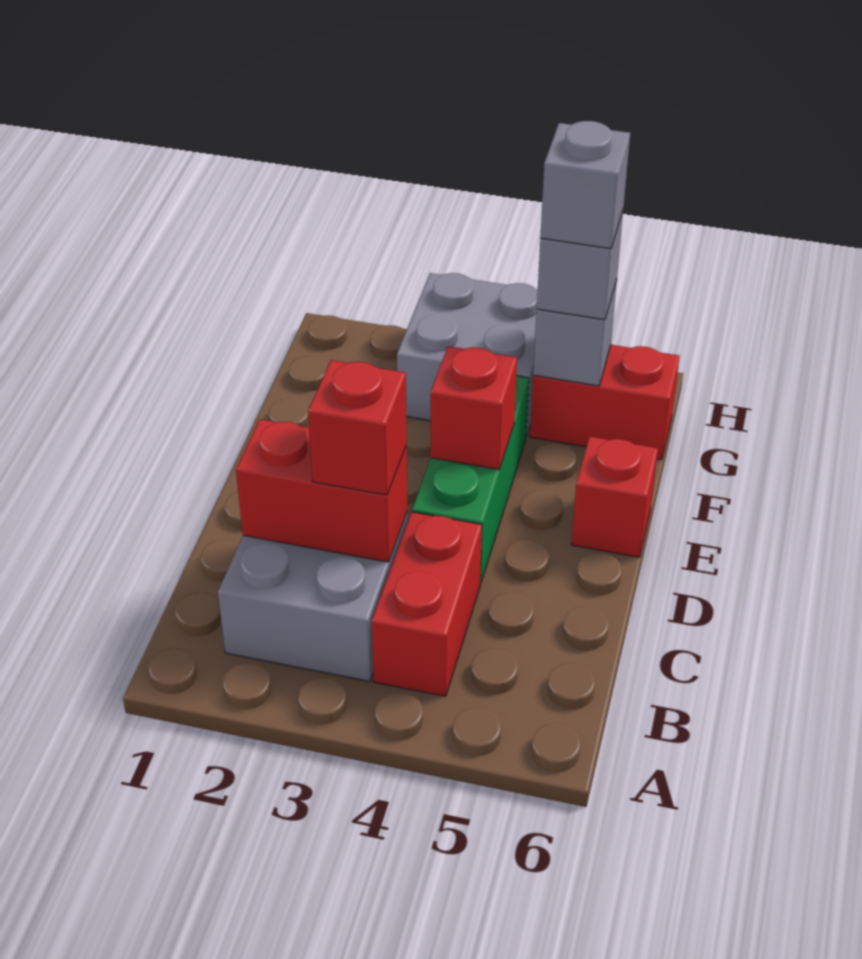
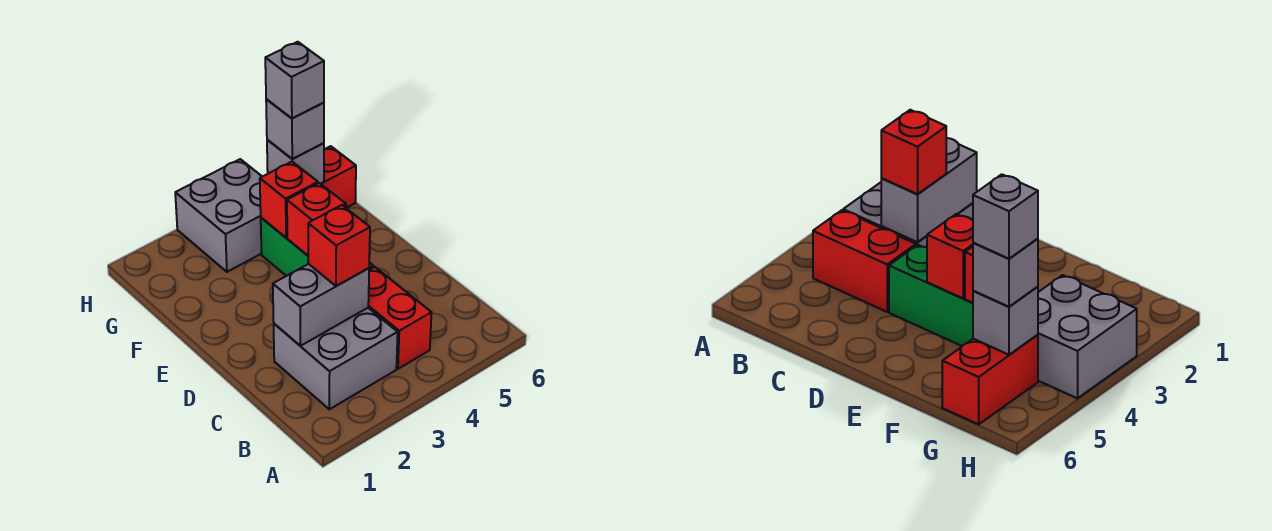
red brick C2:C3 level 2 -> grey brick C2:C3 level 2
red brick E6 level 1 -> red brick F4 level 2

